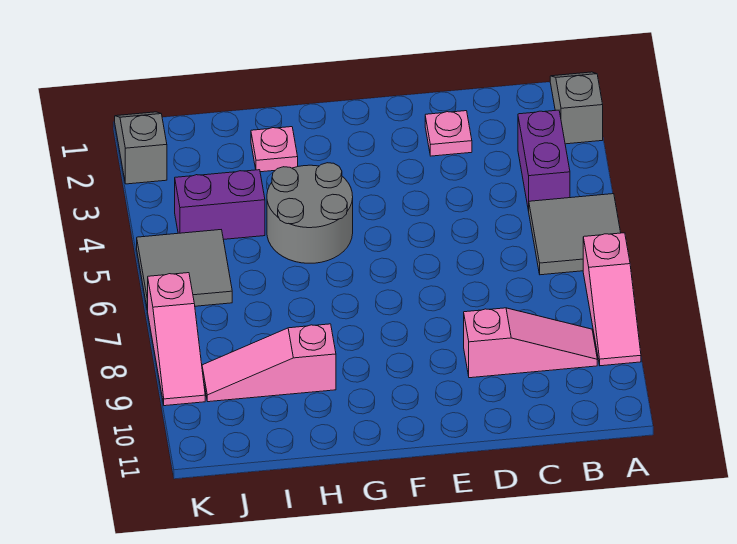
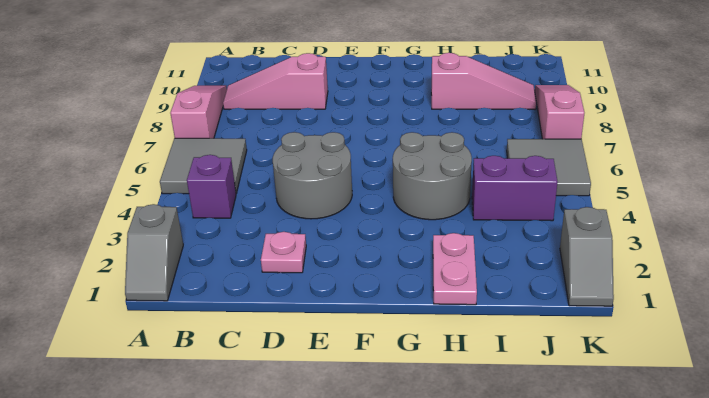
purple brick B3:B4 level 1 -> purple brick B4 level 1
none -> grey round brick D4:E5 level 1
pink plate H2 level 1 -> pink plate H1:H2 level 1

